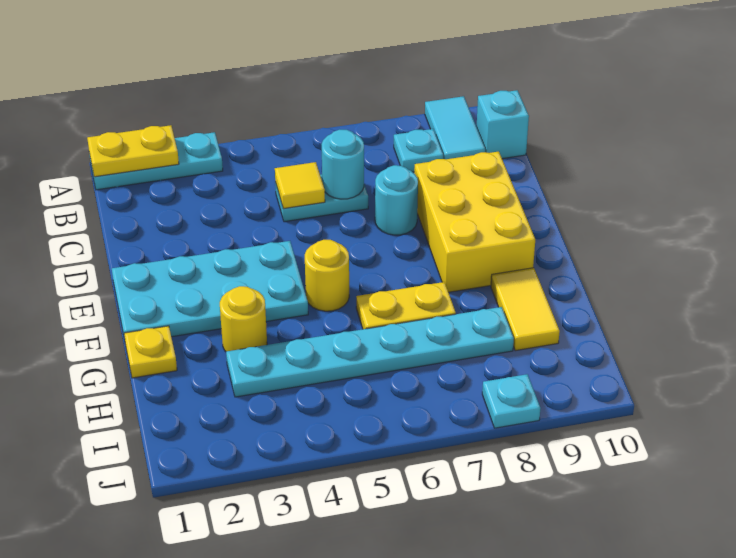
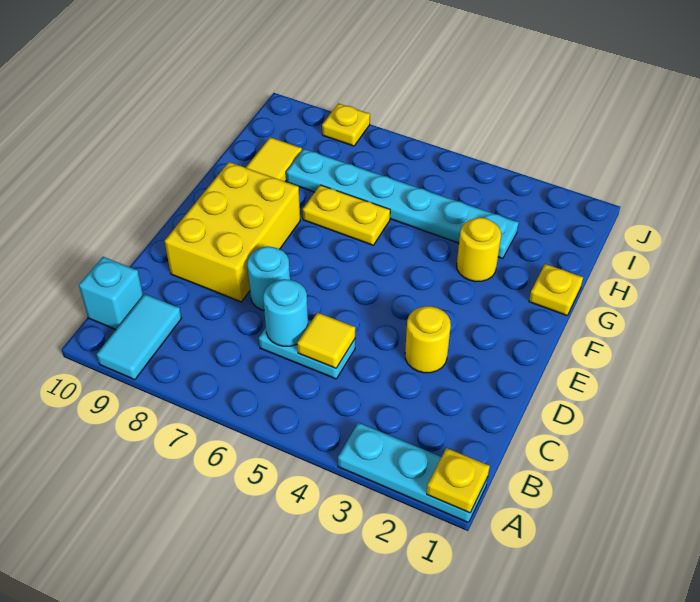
yellow plate A1:A2 level 2 -> yellow plate A1 level 2
cyan plate B8 level 1 -> none
cyan plate E1:F4 level 1 -> none
yellow round brick F5 level 1 -> yellow round brick D3 level 1
cyan plate J8 level 1 -> yellow plate J8 level 1

